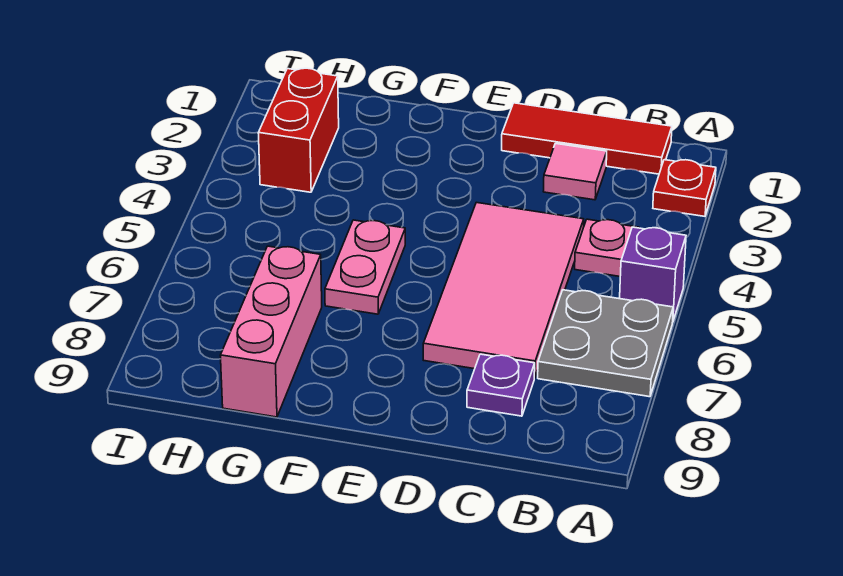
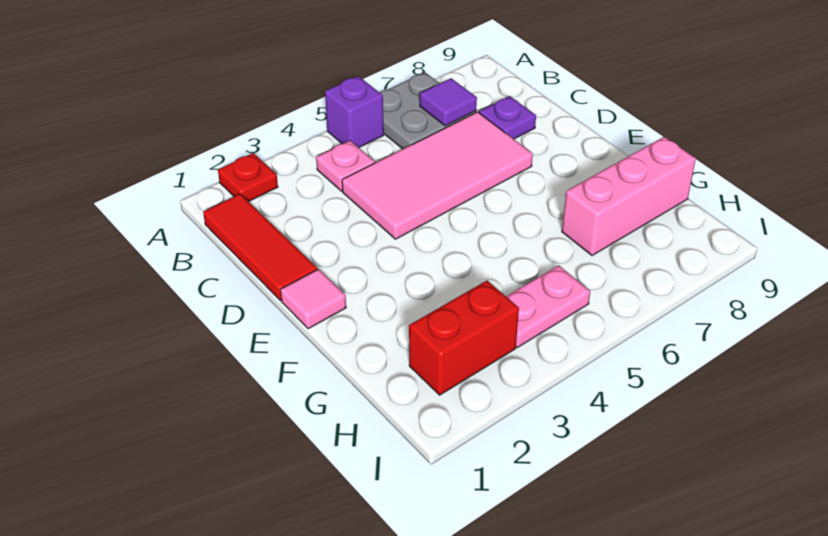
none -> purple tile B7 level 2
pink tile C2 level 1 -> pink tile E1 level 1
pink plate F5:F6 level 1 -> pink plate H4:H5 level 1

